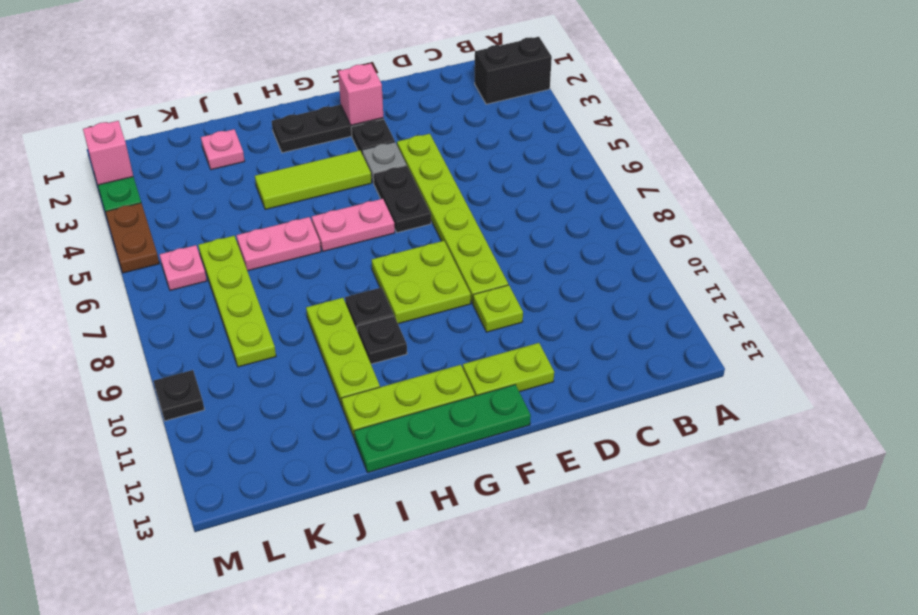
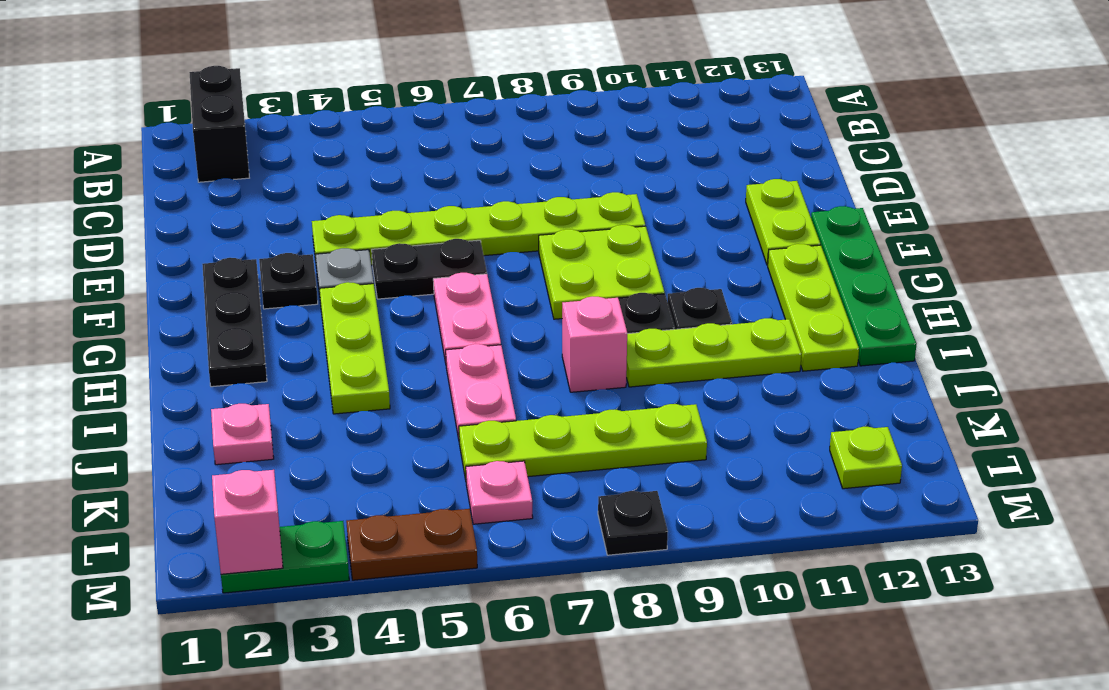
lime plate E10 level 1 -> lime plate L12 level 1
pink brick F2 level 2 -> pink brick I8 level 1
lime tile G4:I4 level 1 -> lime plate G4:I4 level 1
black plate M10 level 1 -> black plate M8 level 1

